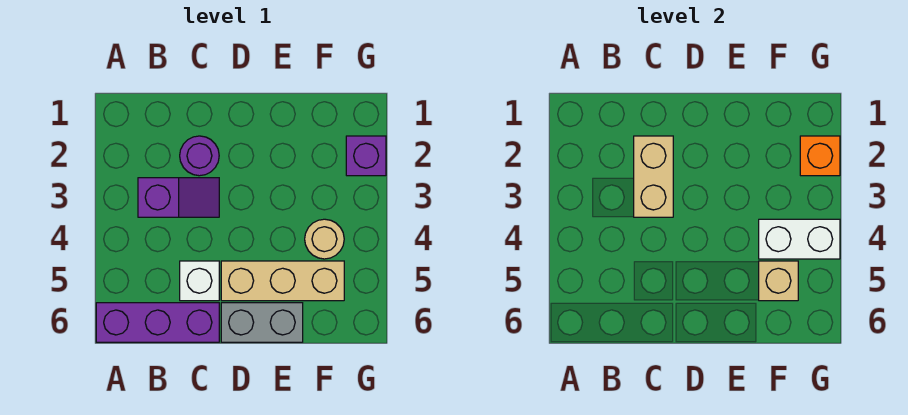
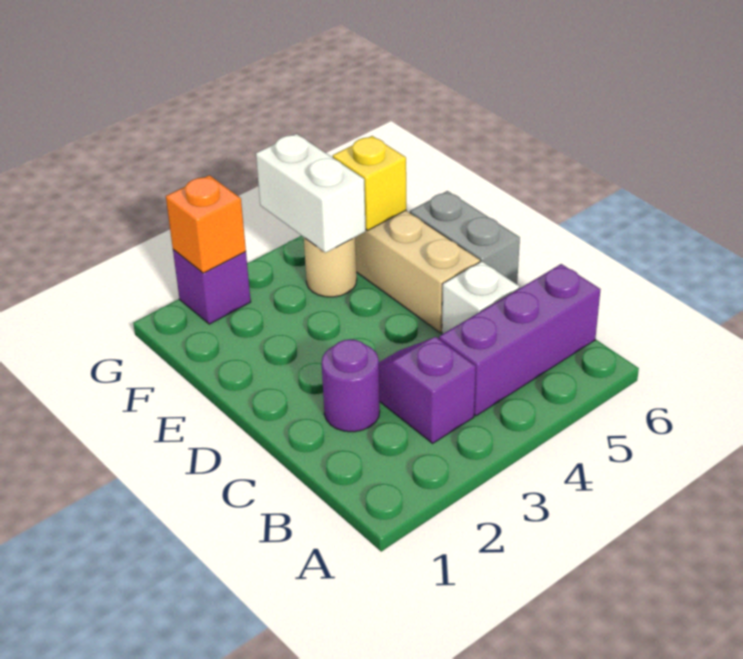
purple brick A6:C6 level 1 -> purple brick B4:B6 level 1
tan brick C2:C3 level 2 -> none
tan brick F5 level 2 -> yellow brick F5 level 2

